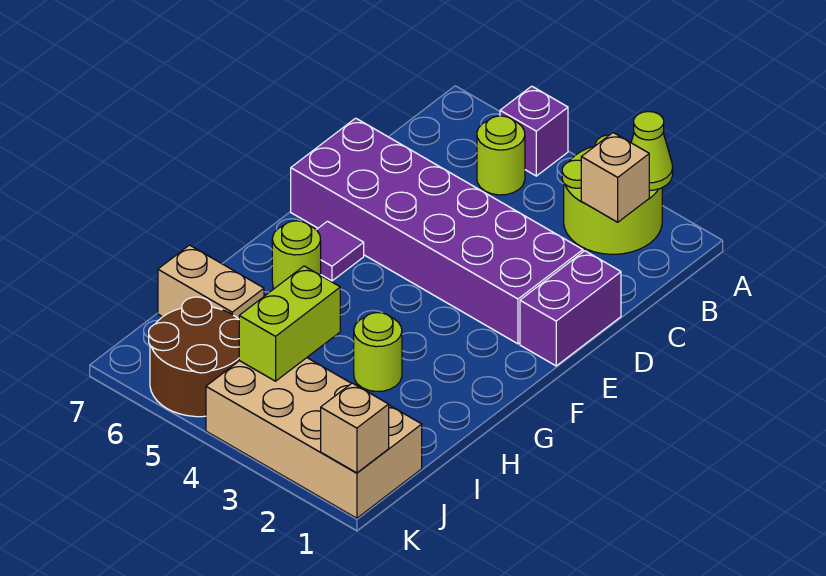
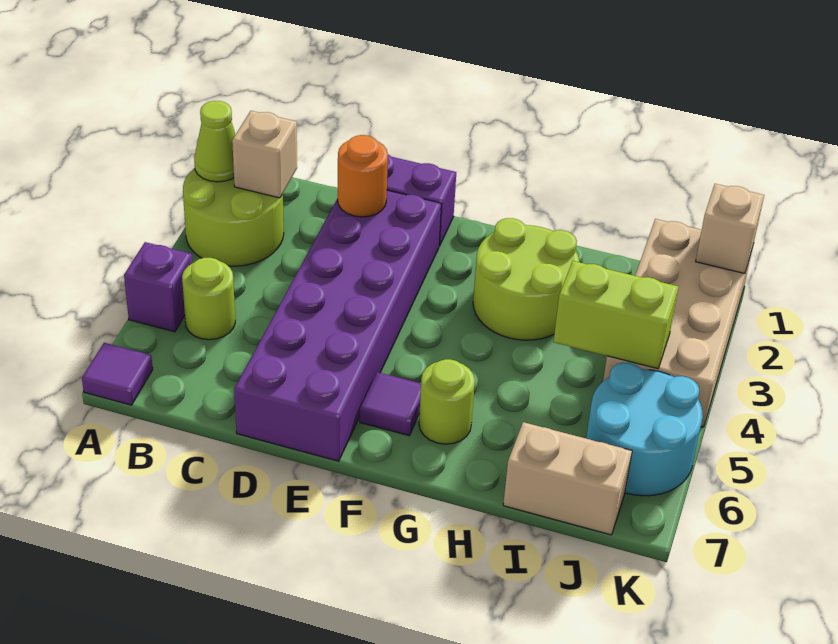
none -> purple tile A7 level 1
none -> orange round brick D2 level 2
lime round brick H3 level 1 -> lime round brick G2:H3 level 1
tan brick I6:I7 level 1 -> tan brick I7:J7 level 1
brown round brick J5:K6 level 1 -> cyan round brick J5:K6 level 1

